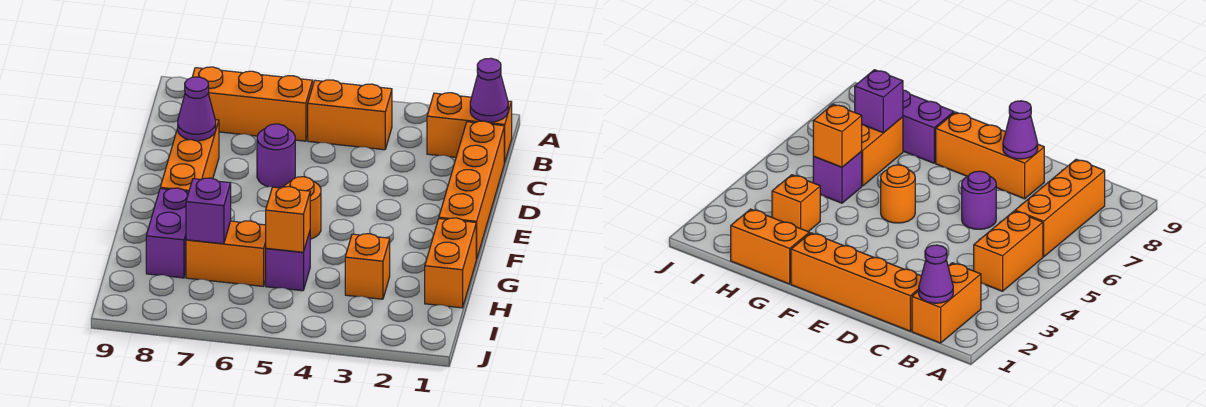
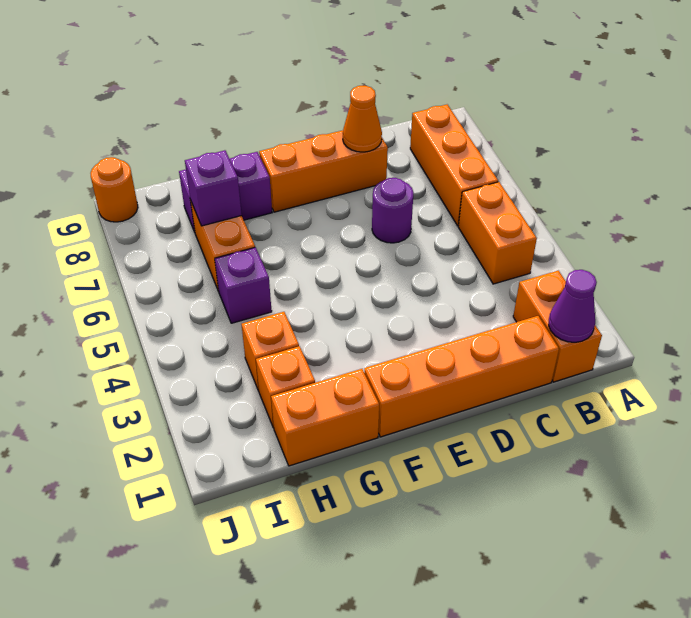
purple cone D8 level 2 -> orange cone D8 level 2
orange round brick F5 level 1 -> orange round brick J9 level 1
orange brick H5 level 2 -> orange brick H2 level 1

